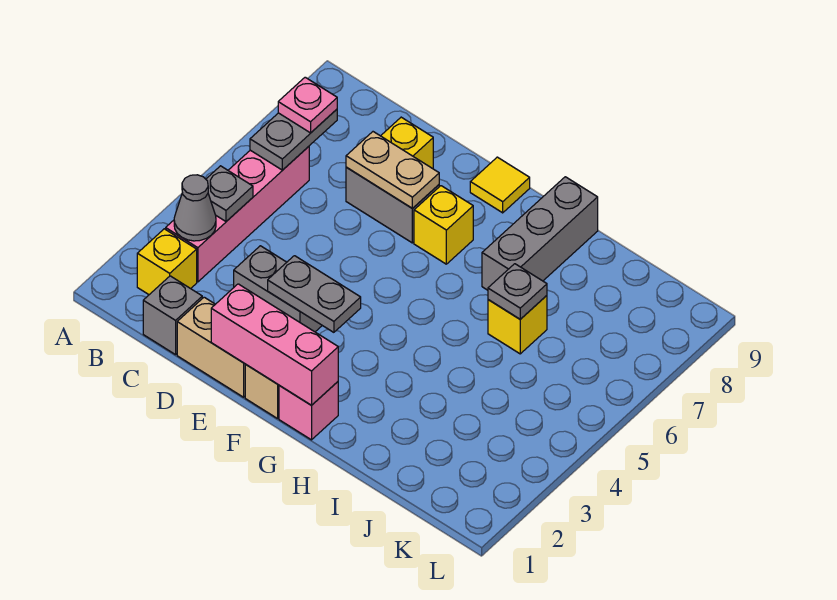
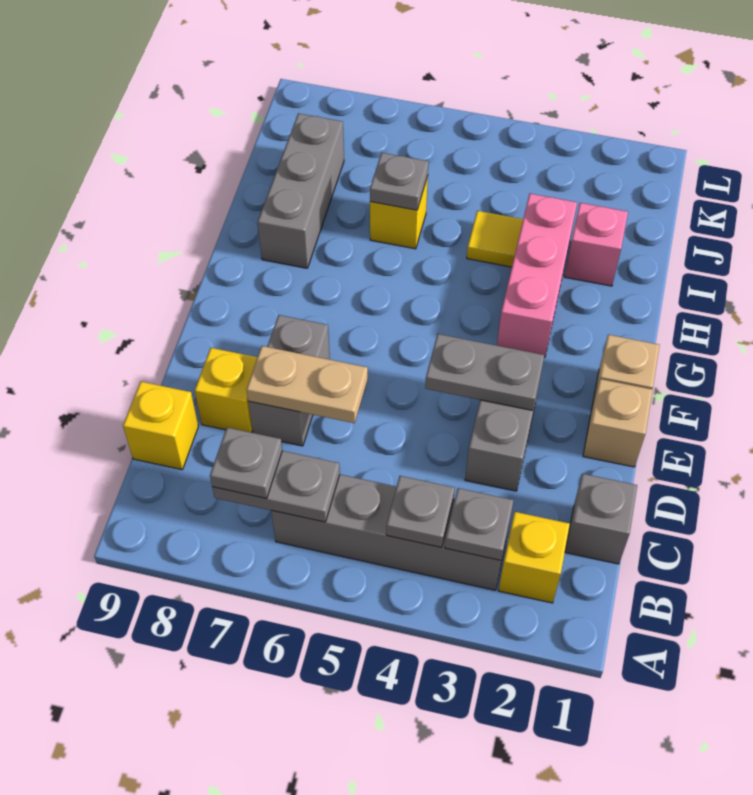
pink brick B3:B6 level 1 -> grey brick B3:B6 level 1
grey cone B3 level 2 -> grey plate B3 level 2
pink plate B7 level 3 -> grey plate B7 level 3
tan brick D1:E1 level 1 -> tan brick E1 level 1
tan plate D7:E7 level 2 -> tan plate D6:D7 level 2
pink brick E1:G1 level 2 -> pink brick G3:I3 level 1
grey plate E3:F3 level 2 -> grey plate E3:E4 level 2
yellow brick F7 level 1 -> yellow brick C9 level 1
yellow tile F9 level 1 -> yellow tile I4 level 1
pink brick G1 level 1 -> pink brick I2 level 1
grey brick H7:H9 level 1 -> grey brick H8:J8 level 1

